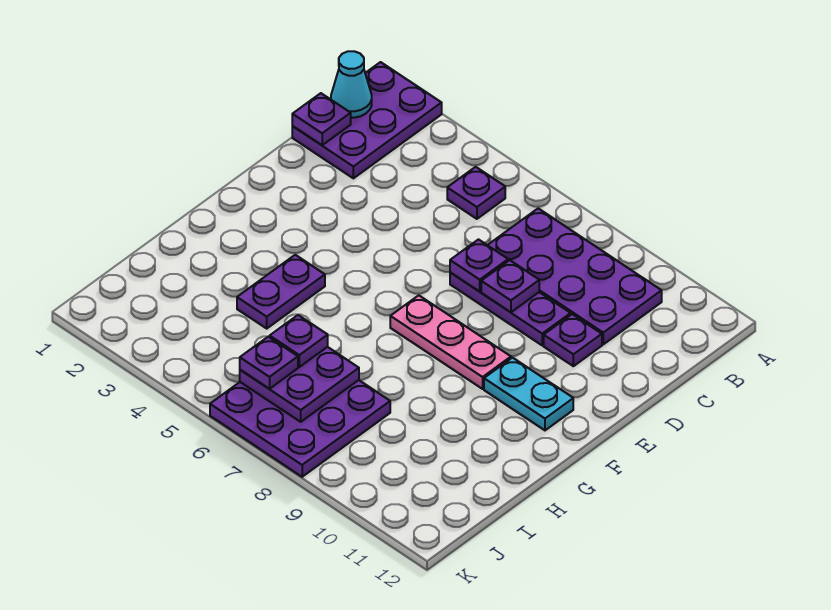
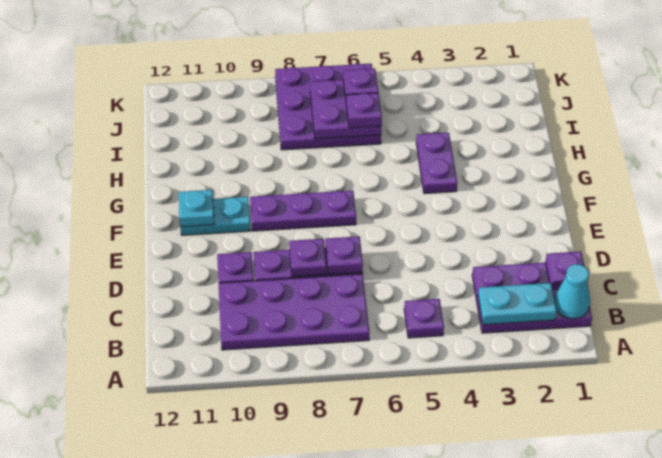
purple plate A1:C2 level 1 -> purple plate B1:C3 level 1
none -> cyan plate B2:B3 level 2
pink plate F7:F9 level 1 -> purple plate F7:F9 level 1
none -> cyan plate F11 level 2

